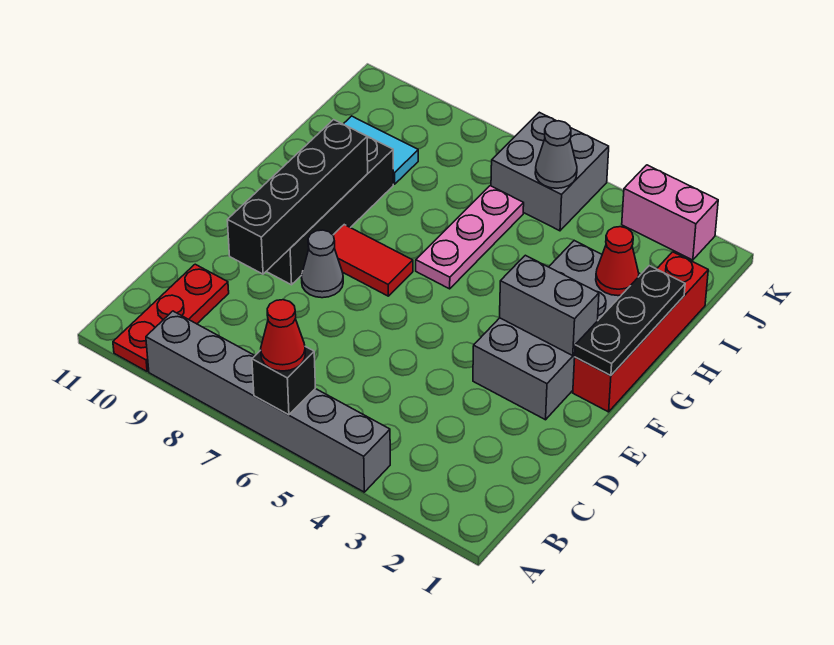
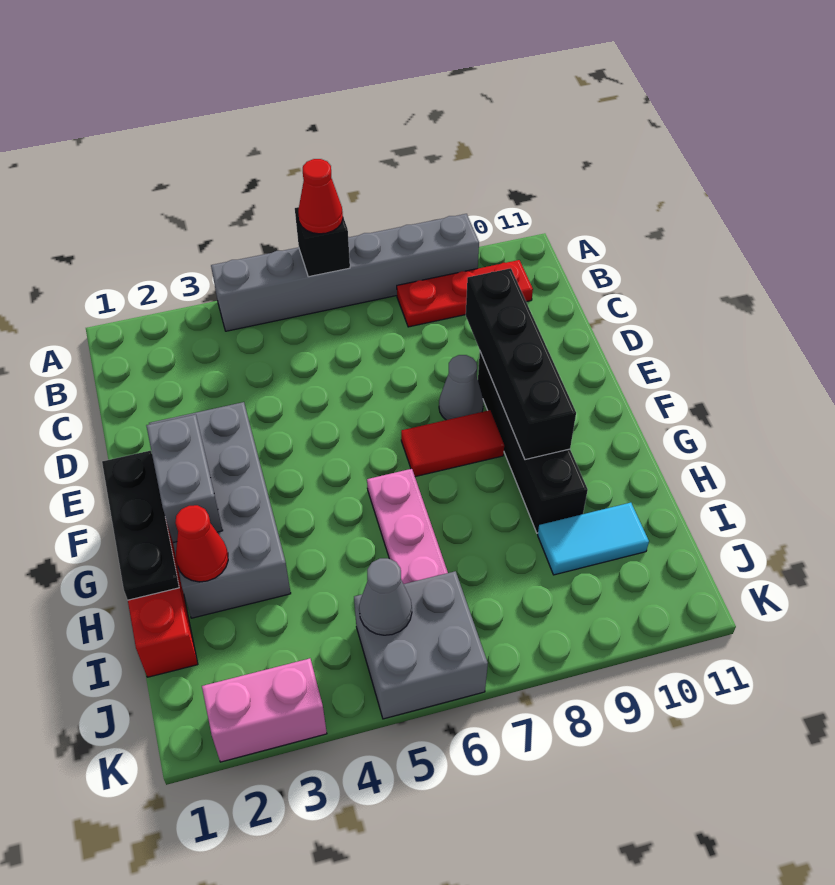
red plate A10:C10 level 1 -> red plate B8:B10 level 1
grey brick F2:F3 level 2 -> grey brick F2:G2 level 2

